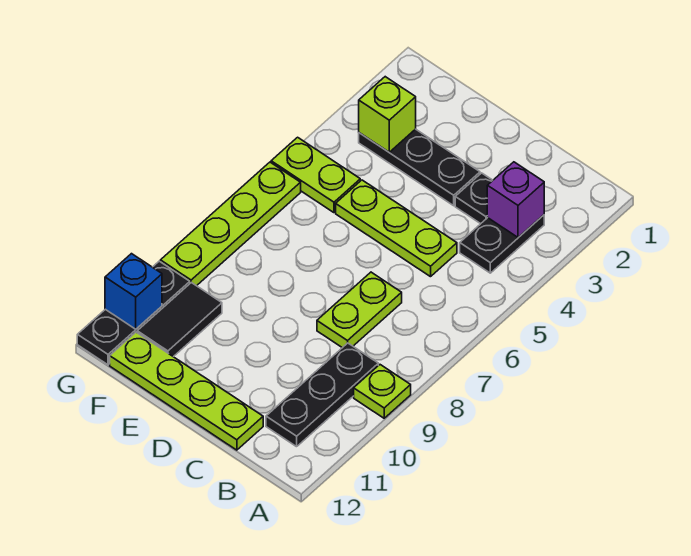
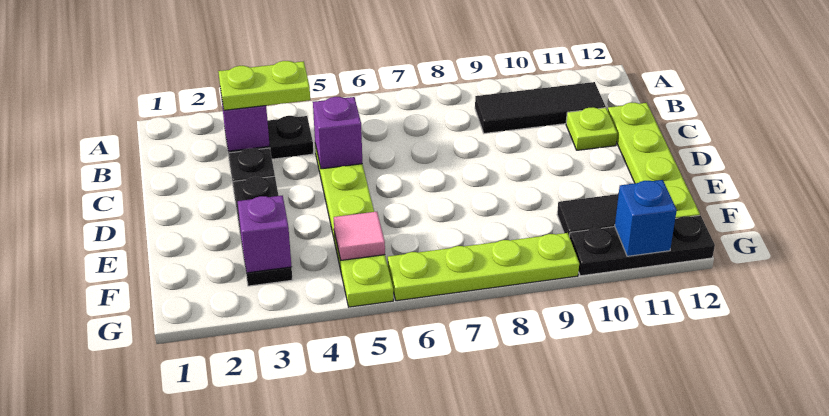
lime plate A9 level 1 -> lime plate C11 level 1
black plate B9:B11 level 1 -> black tile B9:B11 level 1
none -> purple brick C5 level 2
lime plate C7:C8 level 1 -> lime plate B3:B4 level 3
lime brick F3 level 2 -> purple brick F3 level 2
none -> pink tile F5 level 2

